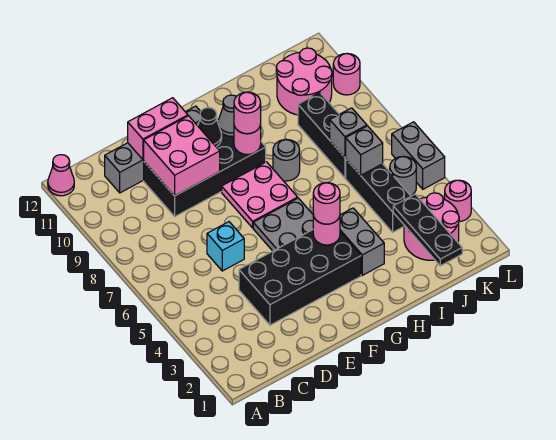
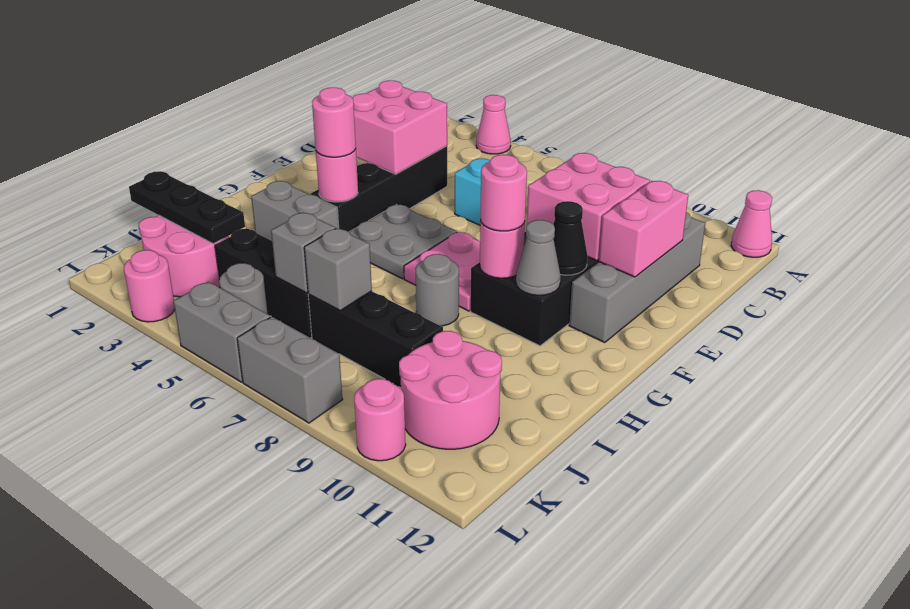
none -> pink cone A4 level 1
black brick D3:G4 level 1 -> black brick D4:G4 level 1
none -> pink brick D3:E4 level 2
none -> grey brick L7:L8 level 1

